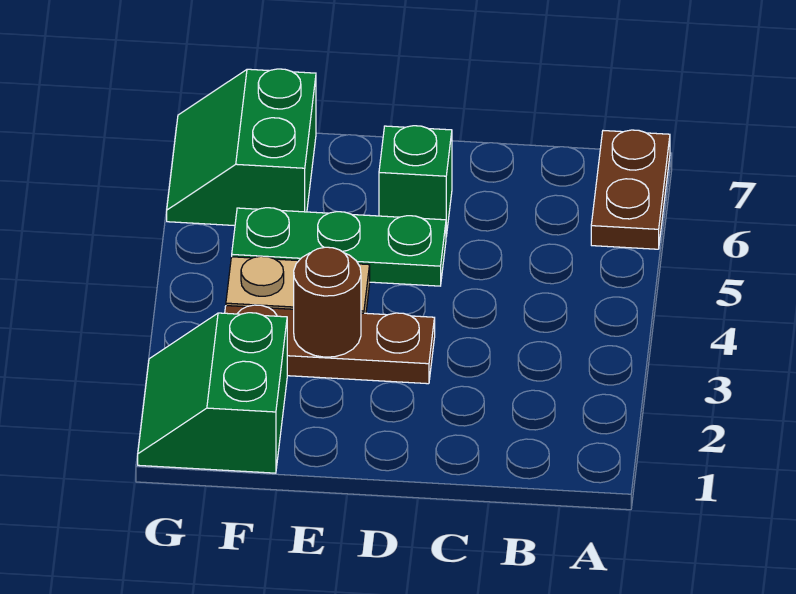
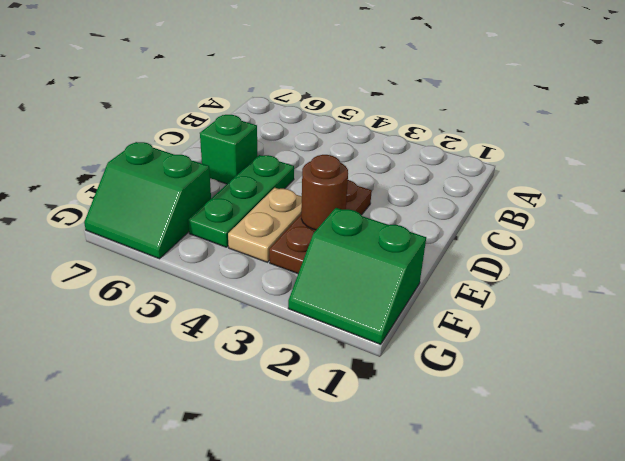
brown plate A6:A7 level 1 -> none

